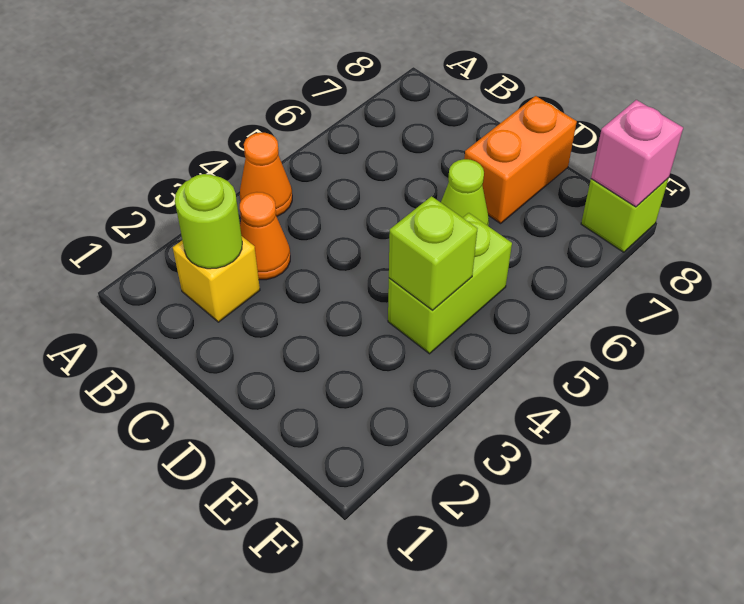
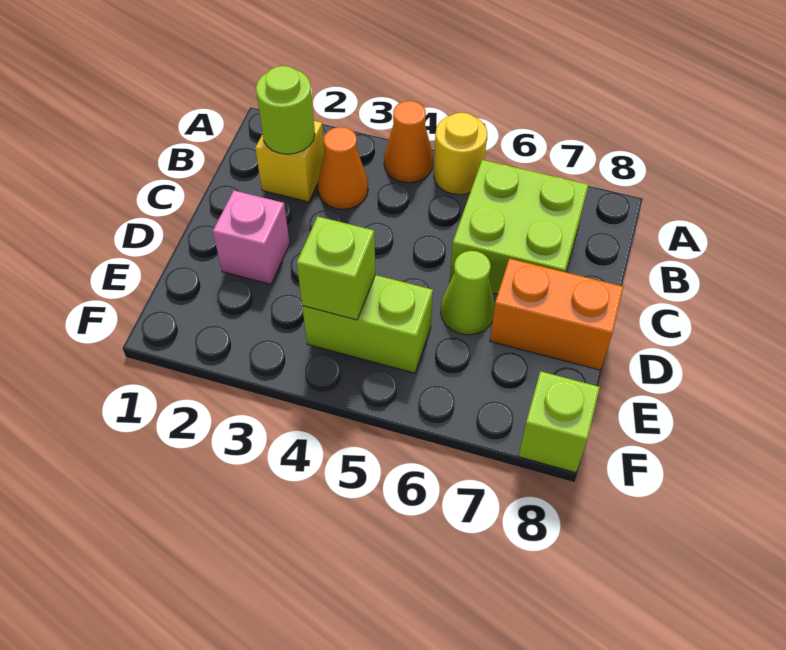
none -> yellow round brick A5 level 1
none -> lime brick B6:C7 level 1
pink brick F8 level 2 -> pink brick D2 level 1

